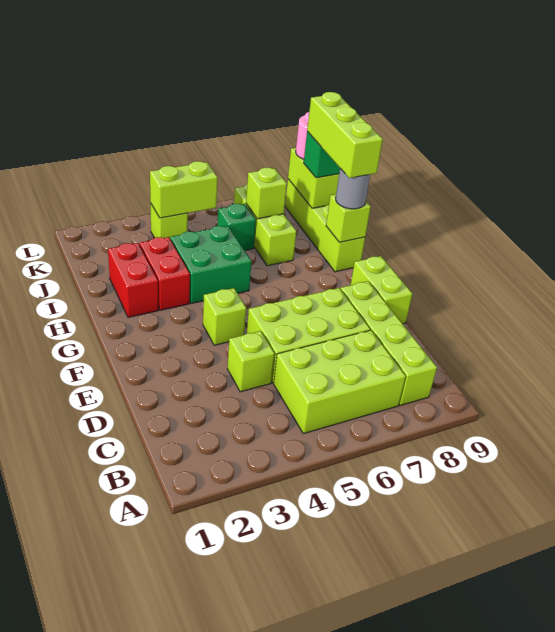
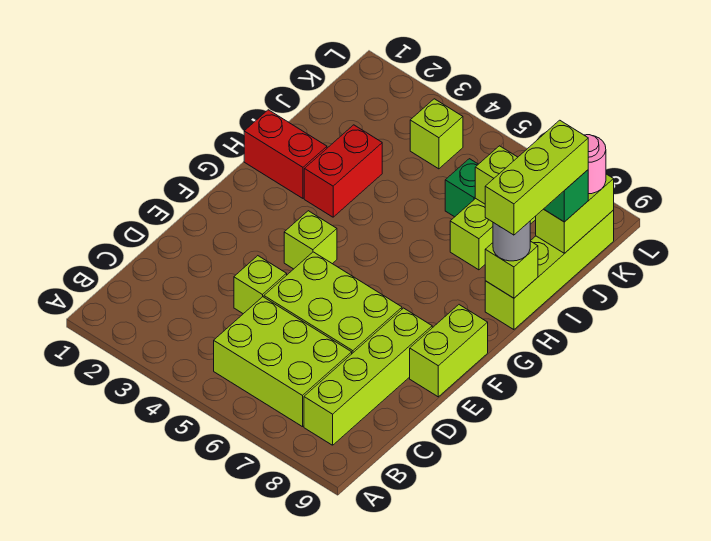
red brick H2:I2 level 1 -> red brick H1:H2 level 1
green brick H4:I5 level 1 -> none
lime brick K4:K5 level 2 -> none

